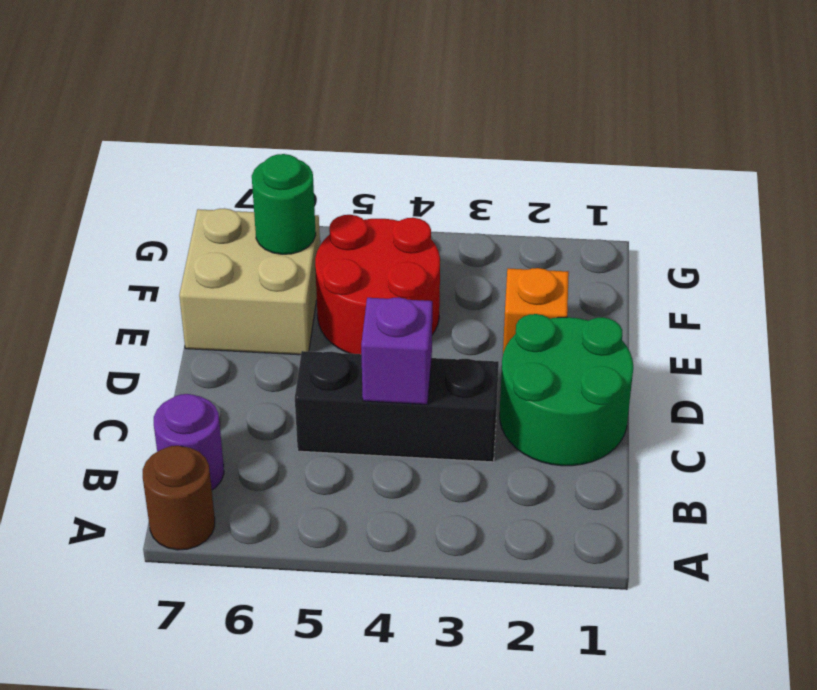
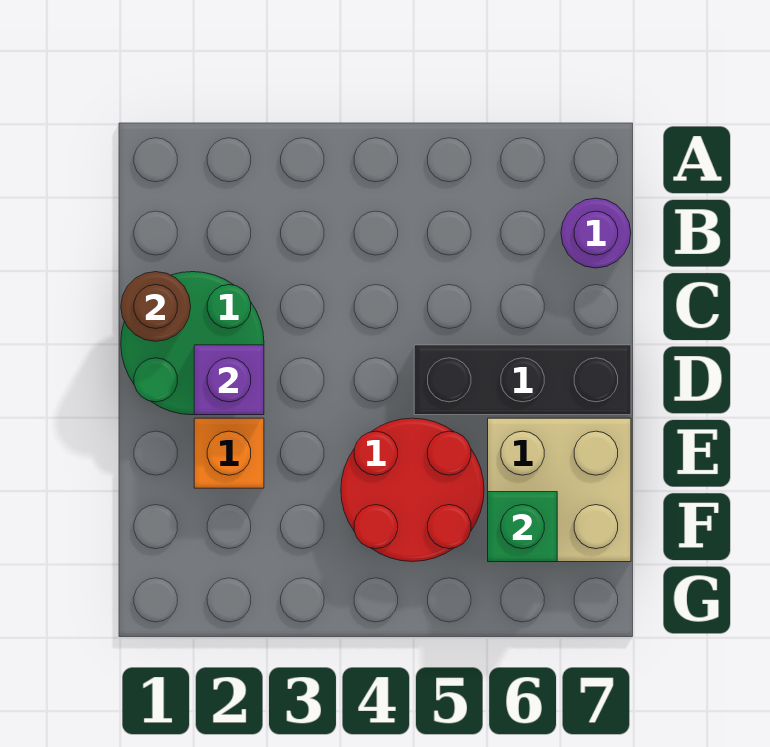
brown round brick A7 level 1 -> brown round brick C1 level 2
black brick C3:C5 level 1 -> black brick D5:D7 level 1
purple brick C4 level 2 -> purple brick D2 level 2
green round brick F6 level 2 -> green brick F6 level 2

